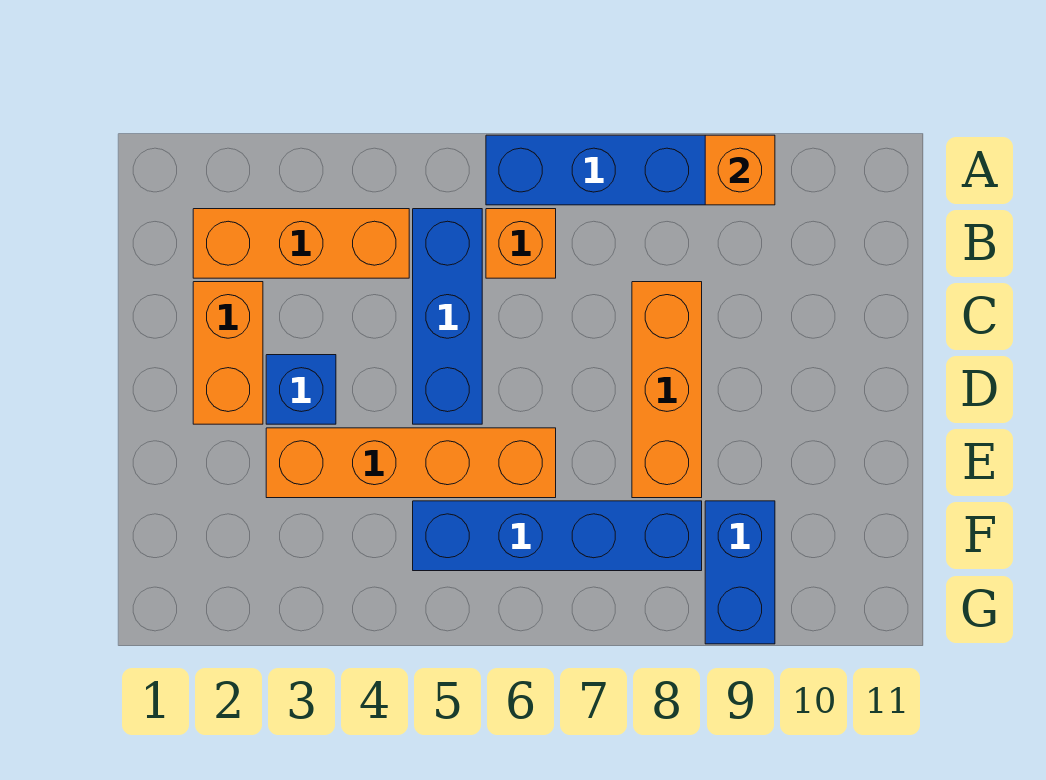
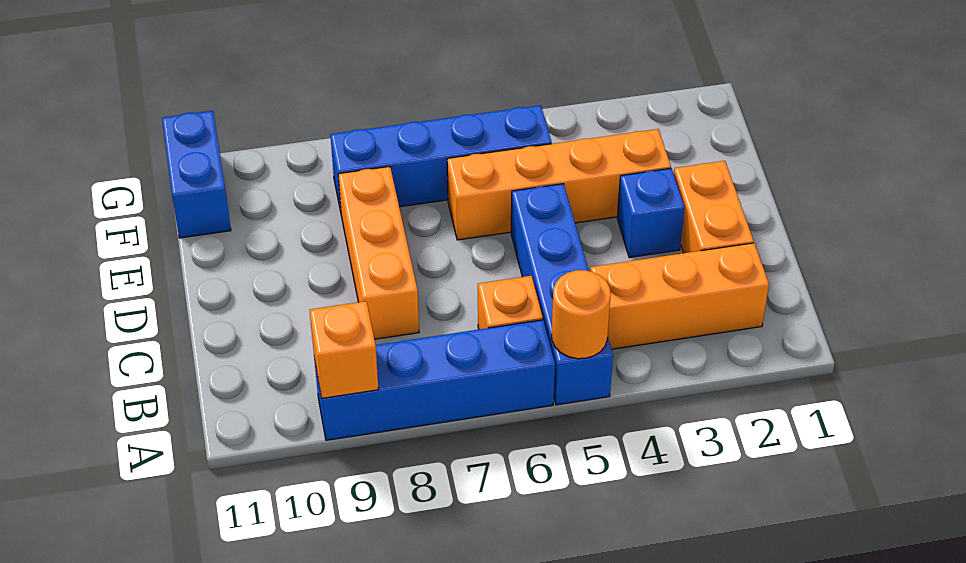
none -> orange round brick A5 level 2
blue brick B5:D5 level 1 -> blue brick A5:D5 level 1
blue brick F9:G9 level 1 -> blue brick F11:G11 level 1

